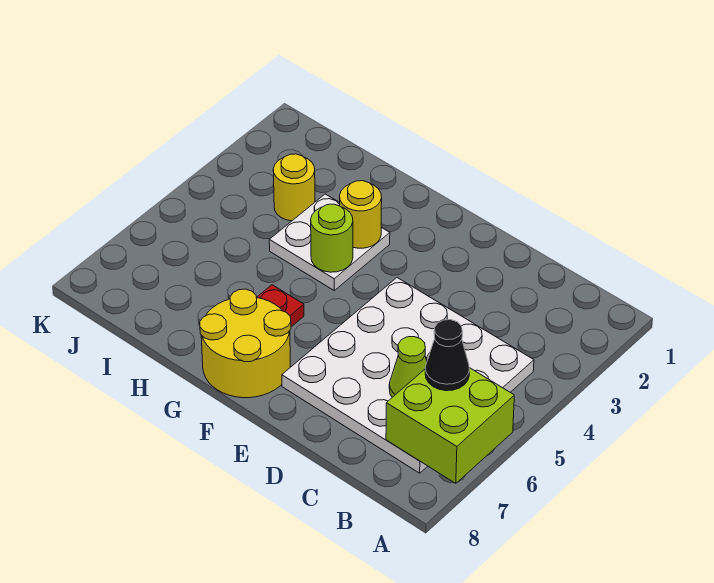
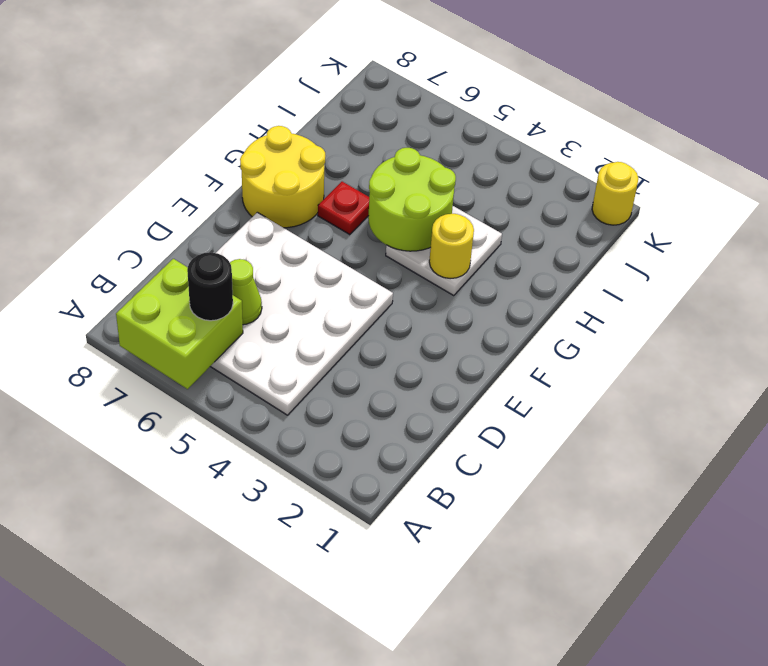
black cone B6 level 3 -> black round brick B6 level 3
lime round brick G4 level 2 -> lime round brick G4:H5 level 2
yellow round brick I3 level 1 -> yellow round brick K1 level 1

